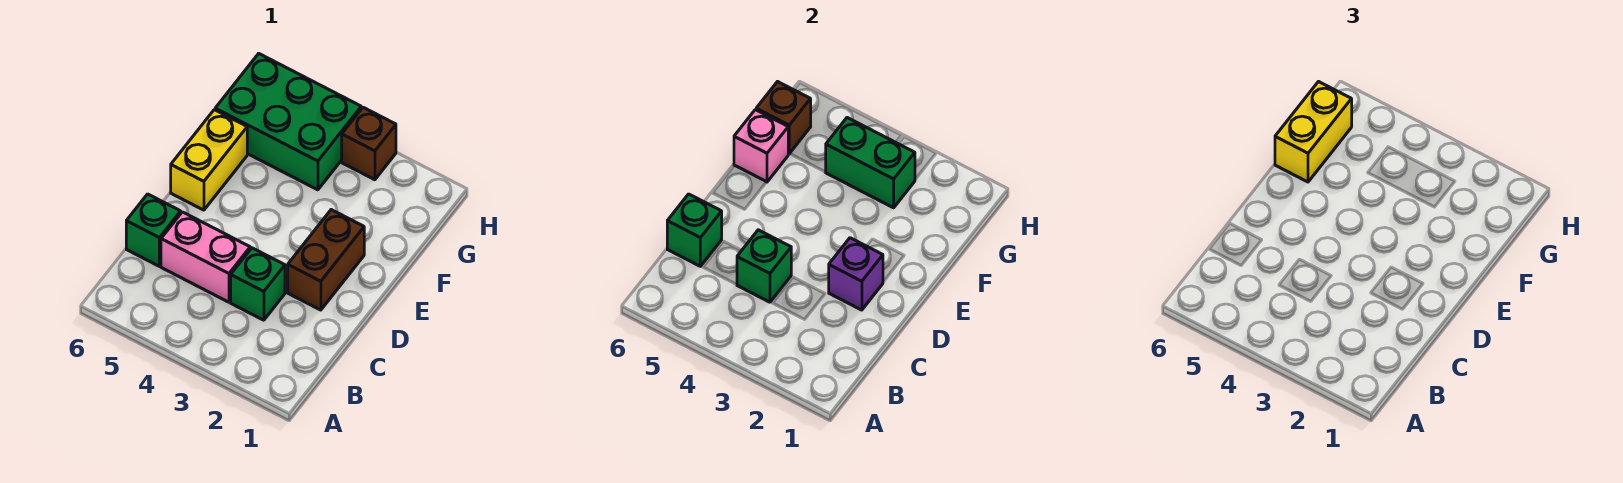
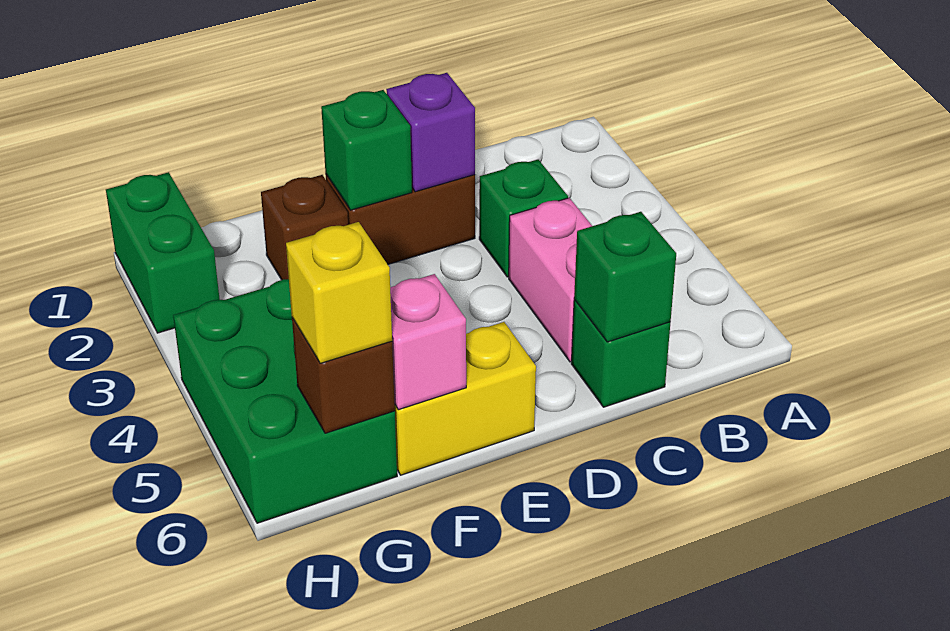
green brick C4 level 2 -> green brick E2 level 2
yellow brick F6:G6 level 3 -> yellow brick G6 level 3
green brick G3:G4 level 2 -> green brick H1:H2 level 1
brown brick H3 level 1 -> brown brick F2 level 1

